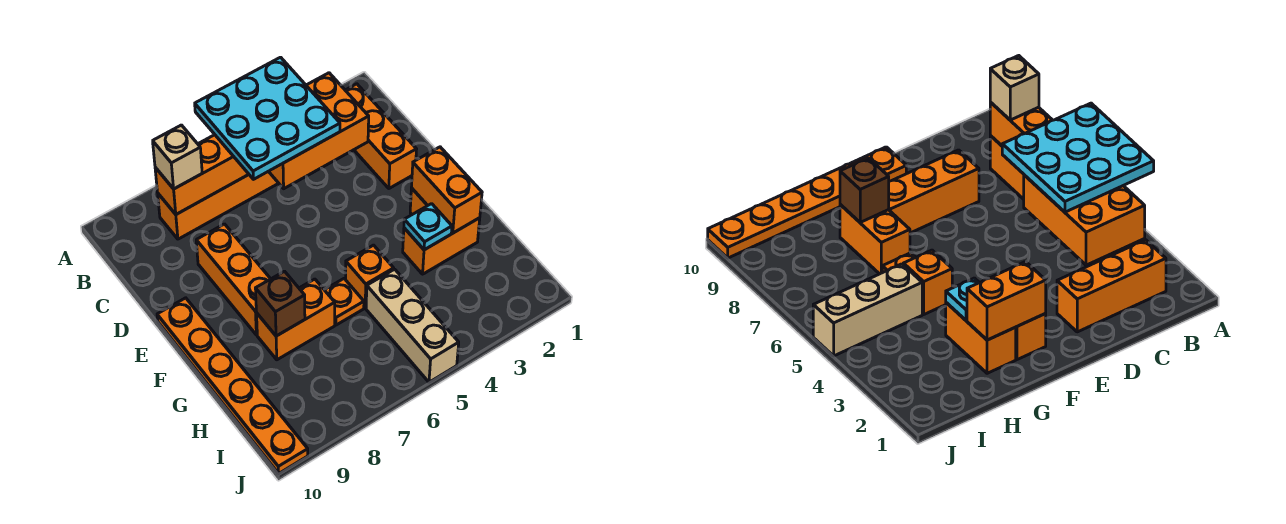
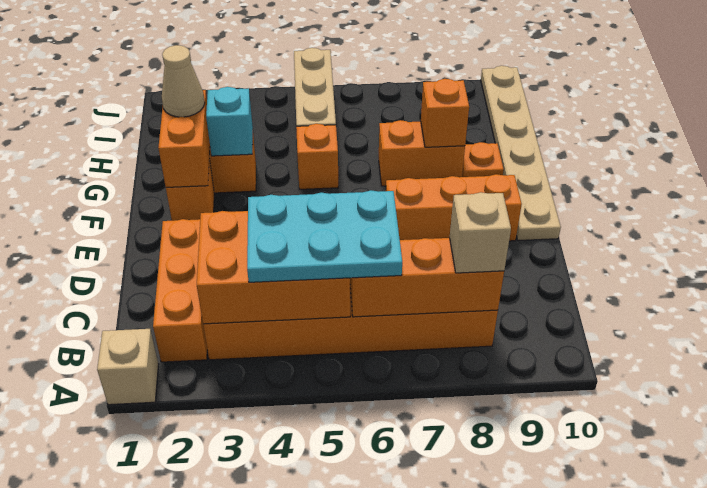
none -> tan brick A1 level 1
cyan plate A4:C6 level 3 -> cyan plate B4:C6 level 3
orange brick D8:F8 level 1 -> orange brick E7:E9 level 1
orange plate E10:J10 level 1 -> tan plate E10:J10 level 1
none -> tan cone G2 level 3
cyan plate G3 level 2 -> cyan brick G3 level 2
orange plate G6 level 1 -> orange plate G9 level 1
brown brick G8 level 2 -> orange brick G8 level 2

